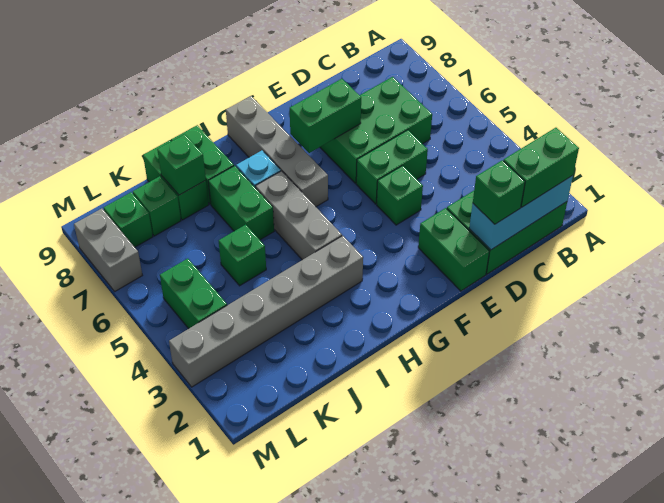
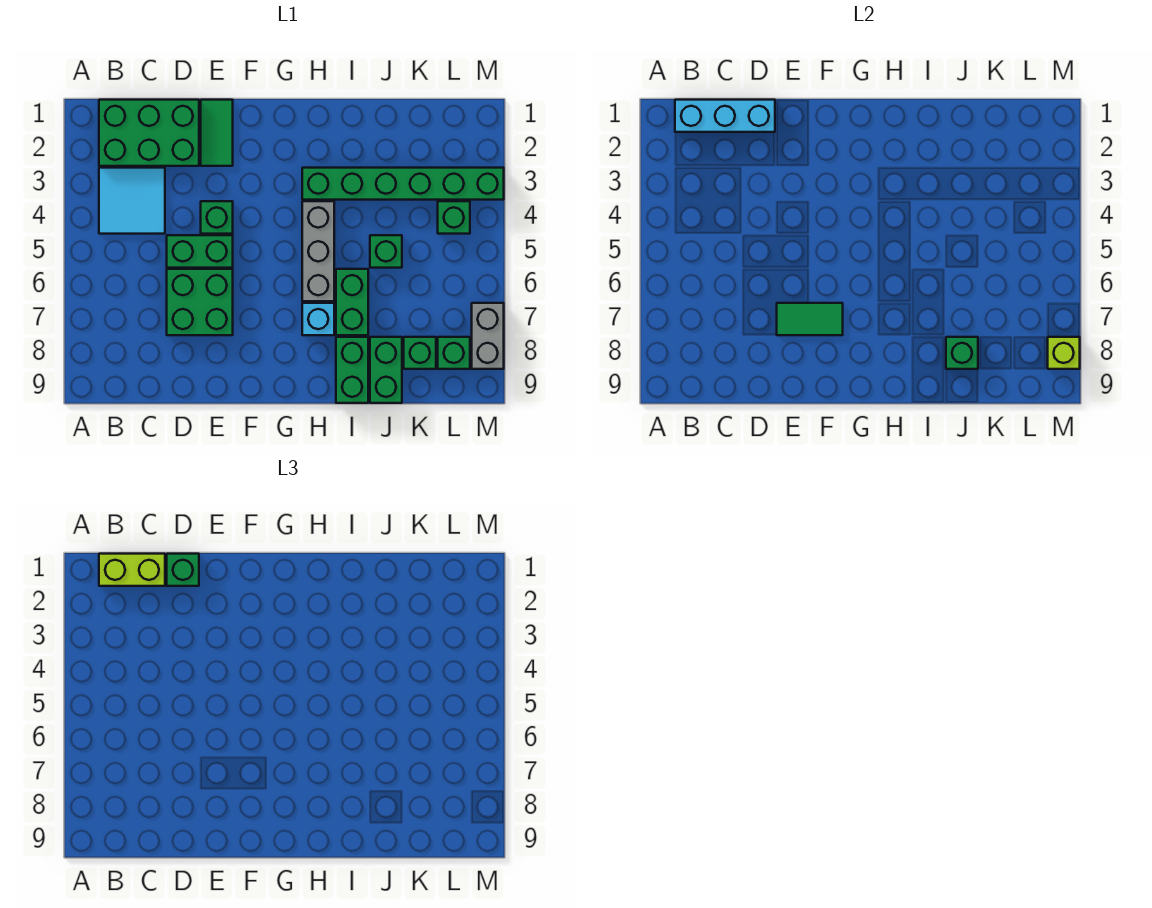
green brick B1:C1 level 3 -> lime brick B1:C1 level 3
none -> cyan tile B3:C4 level 1
green brick C6:E7 level 1 -> green brick D6:E7 level 1
green brick E1:E2 level 1 -> green tile E1:E2 level 1
green brick E7:F7 level 2 -> green tile E7:F7 level 2
grey brick G6:G9 level 1 -> none
grey brick H3:M3 level 1 -> green brick H3:M3 level 1
green brick L4:L5 level 1 -> green brick L4 level 1
none -> lime brick M8 level 2

